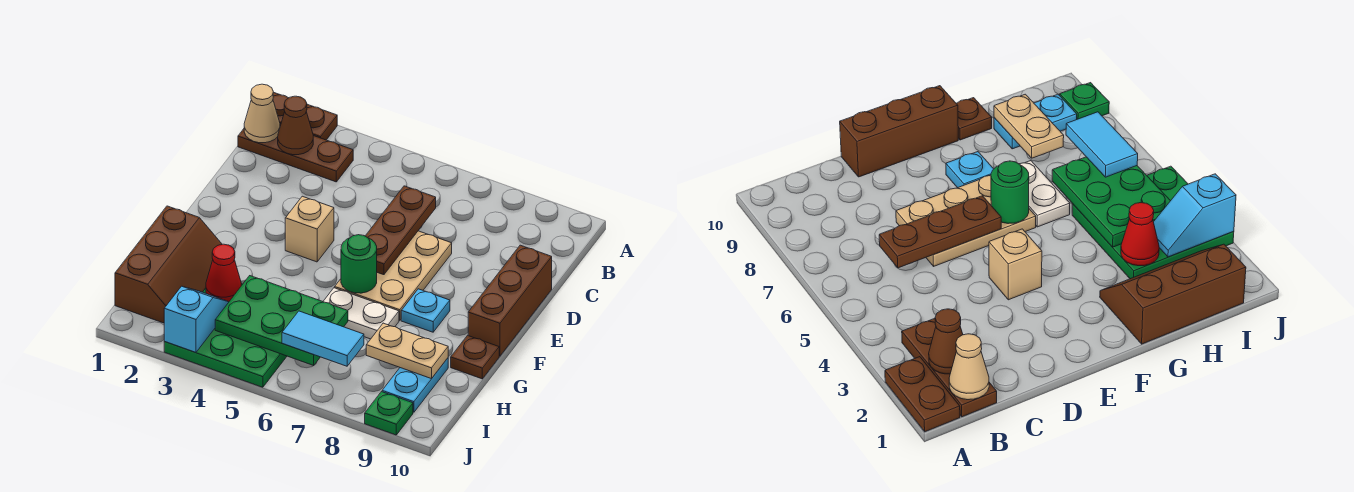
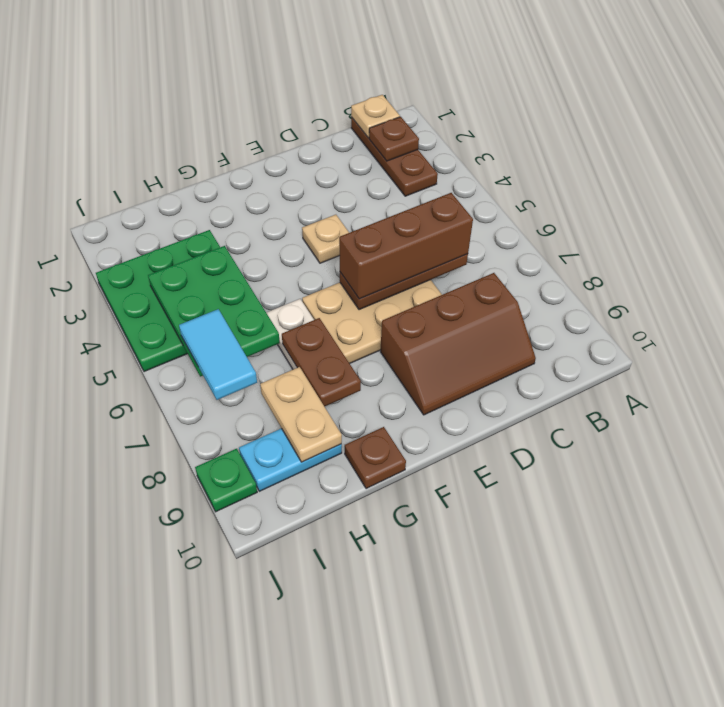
brown plate A1:A2 level 1 -> brown plate G7:G8 level 2
tan cone B1 level 2 -> tan plate B1 level 2
brown cone B2 level 2 -> brown plate B2 level 2
brown brick D10:F10 level 1 -> brown brick C6:E6 level 3
tan brick E4 level 1 -> tan plate E4 level 1
green round brick F6 level 2 -> none
cyan plate F8 level 1 -> none
brown slope G1:I2 level 1 top 1 -> brown slope C8:E9 level 1 top 8
red cone H3 level 2 -> none
cyan slope I3:J3 level 2 top J -> none

